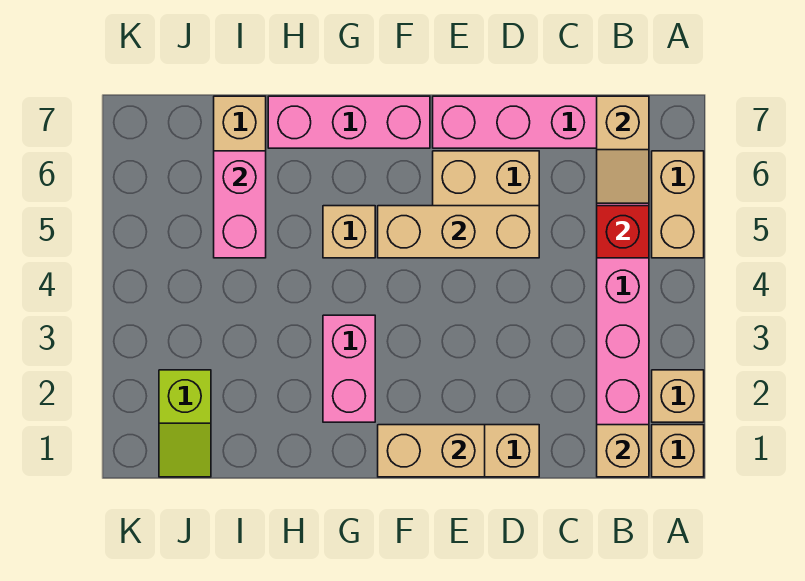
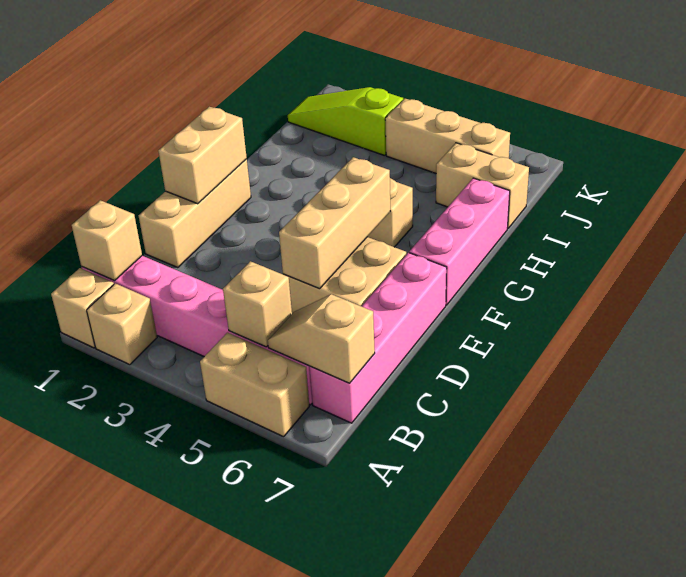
red brick B5 level 2 -> tan brick B5 level 2
pink brick G2:G3 level 1 -> none
pink brick I5:I6 level 2 -> none
lime slope J1:J2 level 1 top 2 -> lime slope J1:J3 level 1 top 3
none -> tan brick J4:J6 level 1

